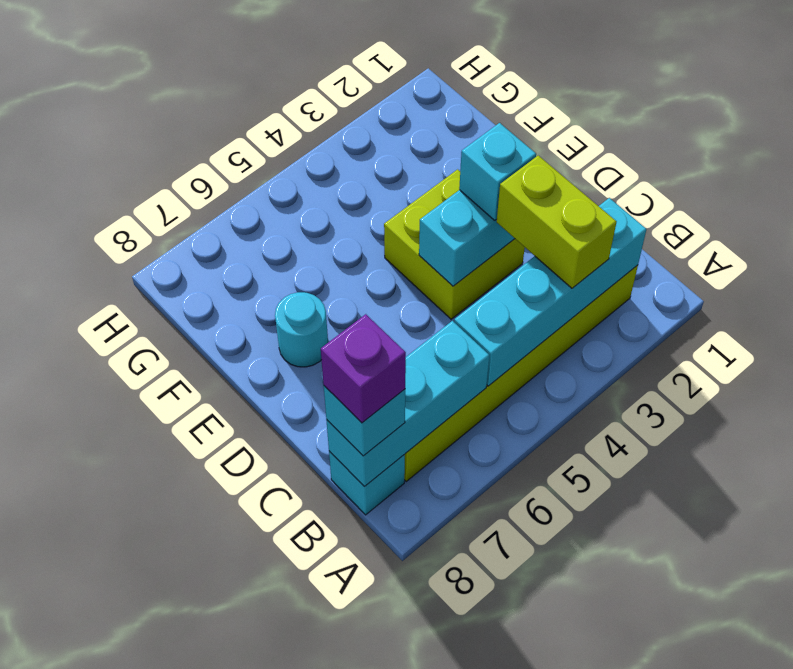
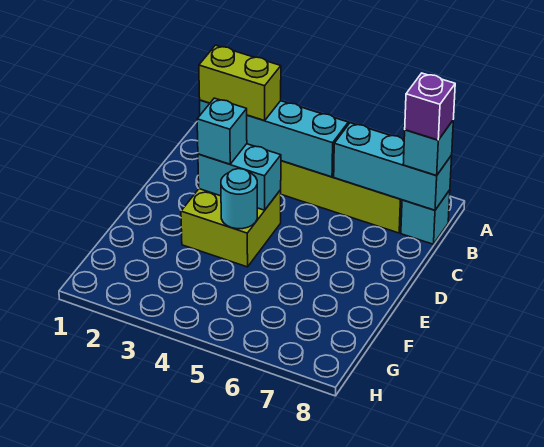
lime brick B3:C3 level 3 -> lime brick B2:B3 level 3
cyan round brick E7 level 1 -> cyan round brick E4 level 2

